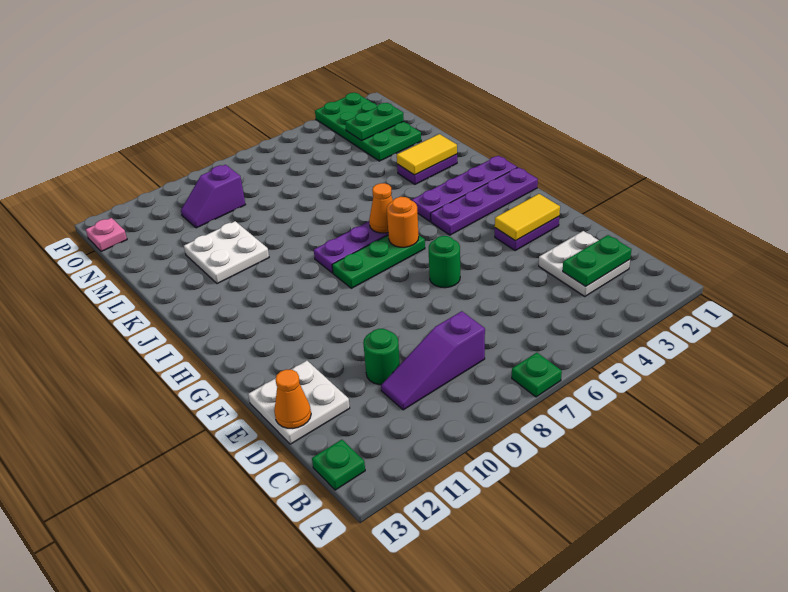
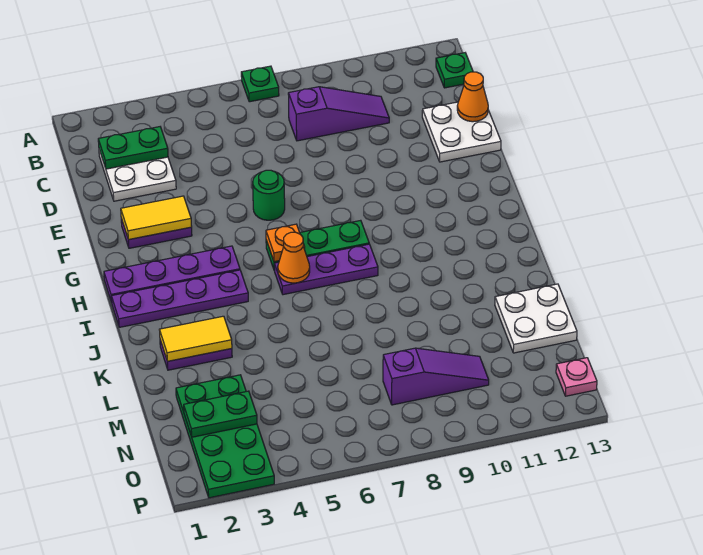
green round brick D10 level 1 -> none
orange round brick H6 level 2 -> orange plate H6 level 2
white plate K10:L11 level 1 -> white plate L12:M13 level 1
purple slope N9:N10 level 1 top 9 -> purple slope N8:N10 level 1 top 8

